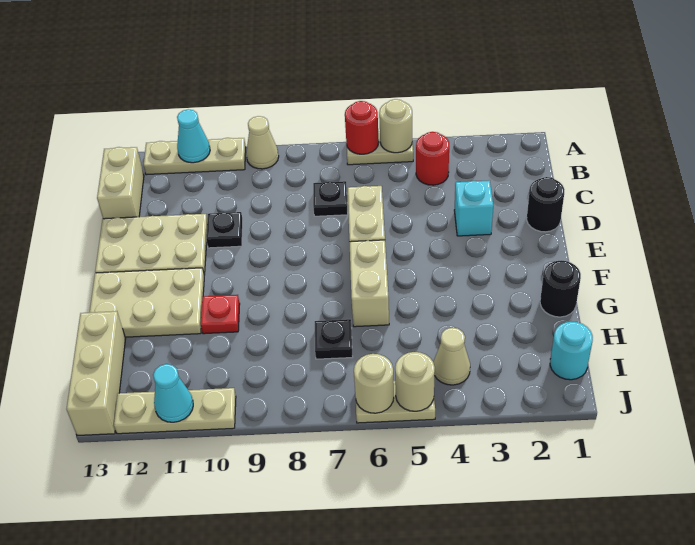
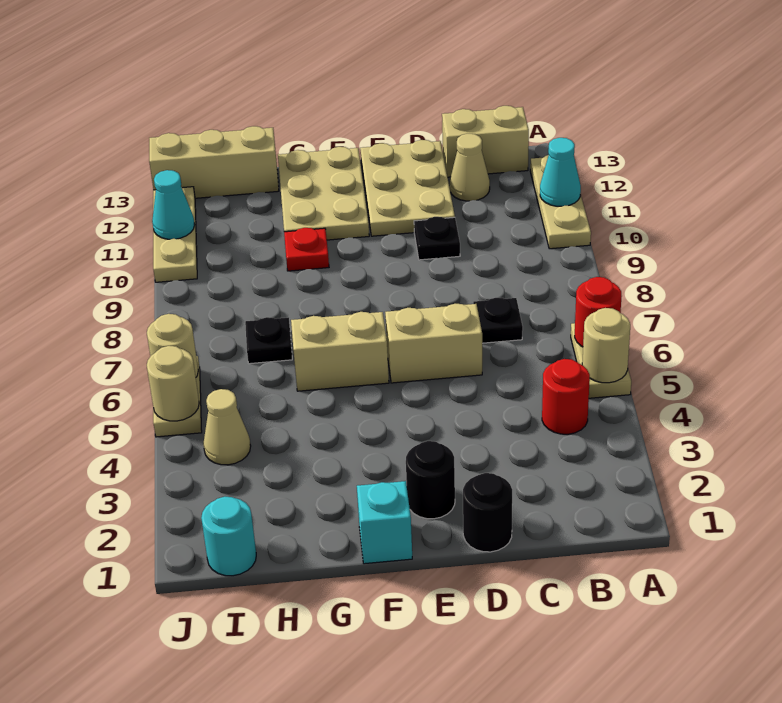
tan cone A9 level 1 -> tan cone C12 level 1
cyan brick D3 level 1 -> cyan brick F1 level 1
black round brick G1 level 1 -> black round brick E2 level 1

